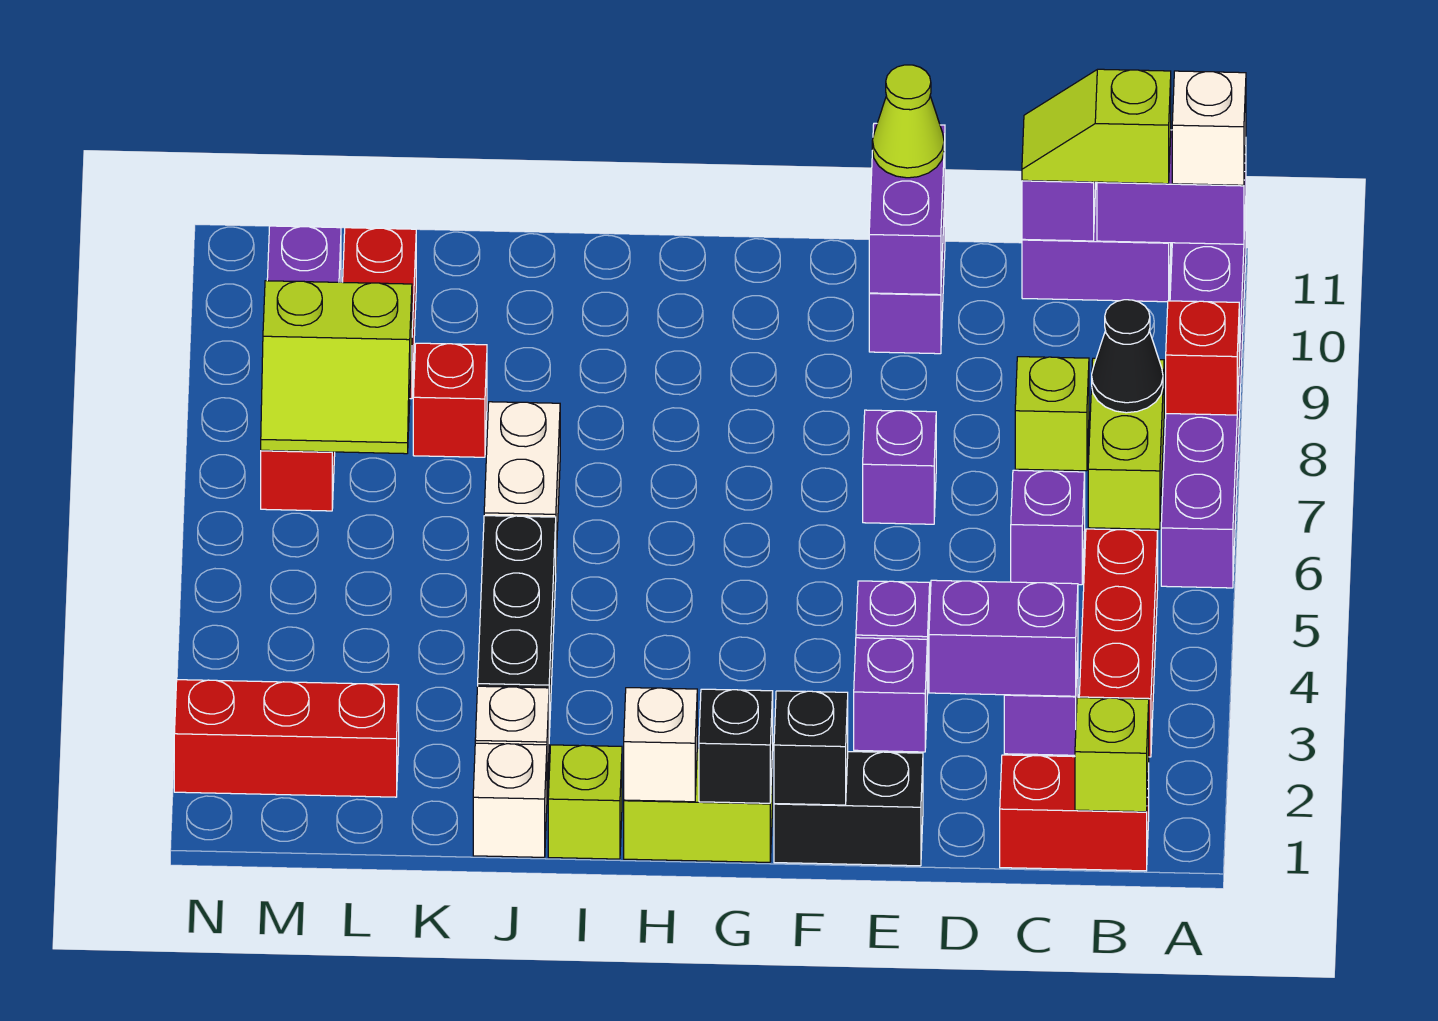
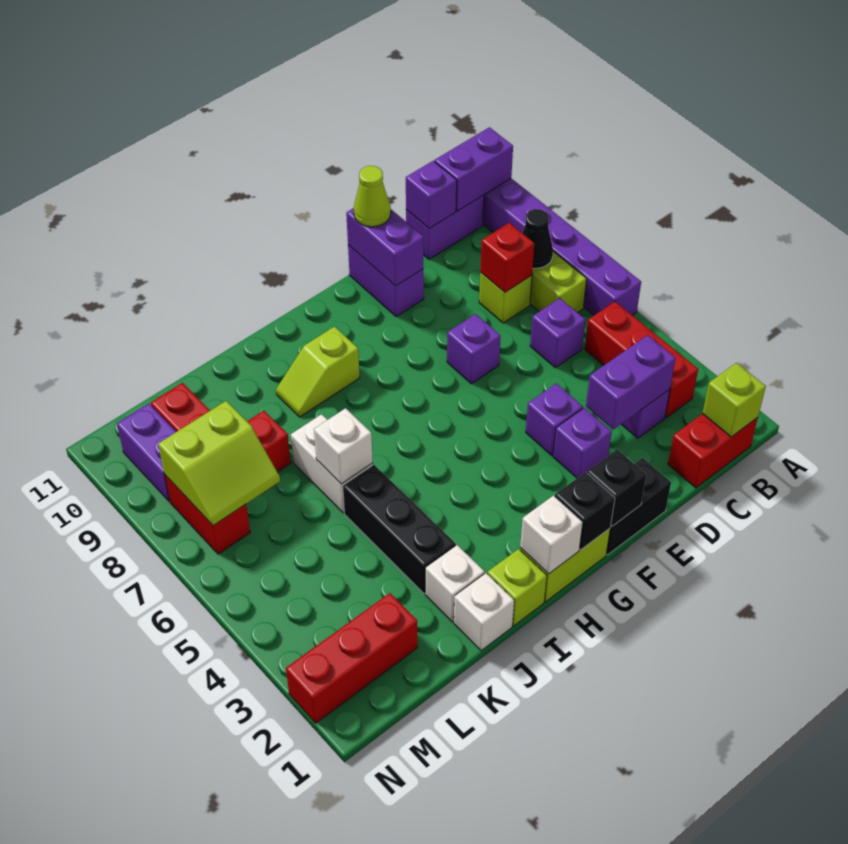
red brick A8 level 2 -> red brick C8 level 2
white brick A11 level 3 -> white brick J6 level 2
lime slope B11:C11 level 3 top B -> lime slope H9:I9 level 1 top H

